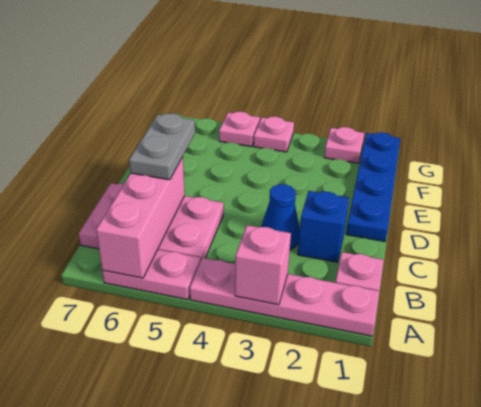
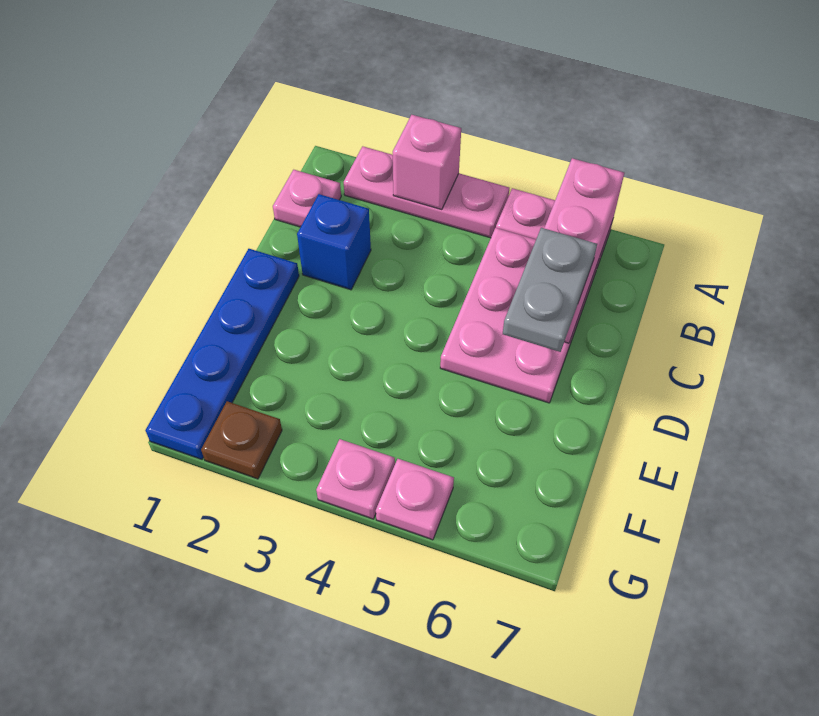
pink plate A1:A4 level 1 -> pink plate A2:A4 level 1
pink plate B5:C7 level 1 -> pink plate B5:D6 level 1
blue cone C3 level 1 -> none
pink plate G2 level 1 -> brown plate G2 level 1

